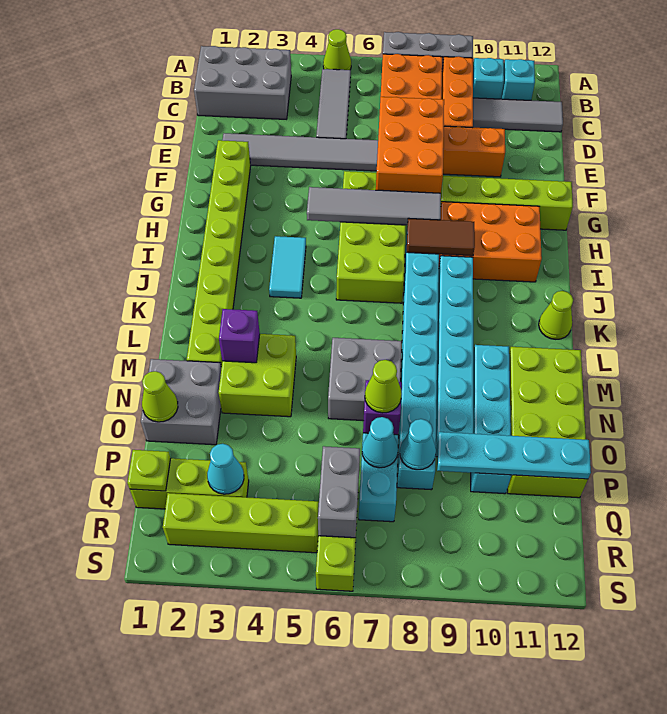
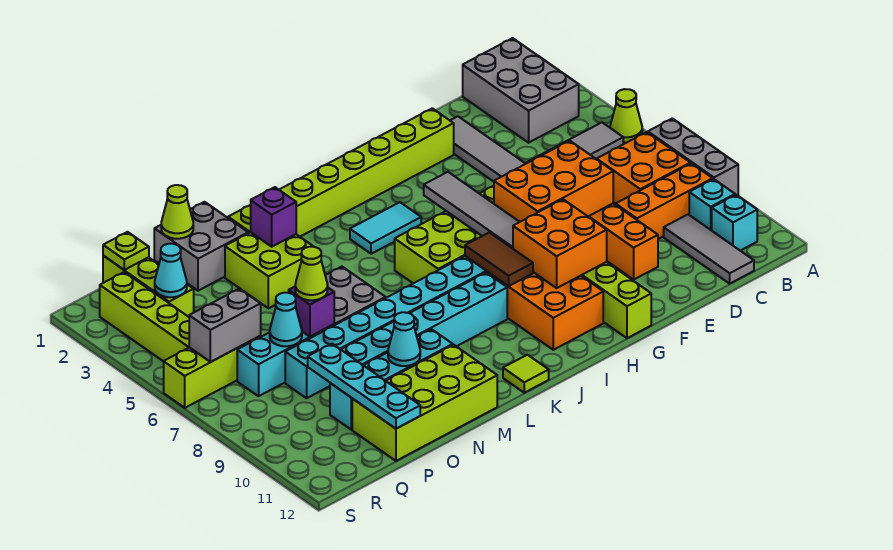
none -> orange brick G9:H10 level 2
lime cone K12 level 1 -> lime tile K12 level 1
cyan cone P8 level 2 -> cyan cone N10 level 2

